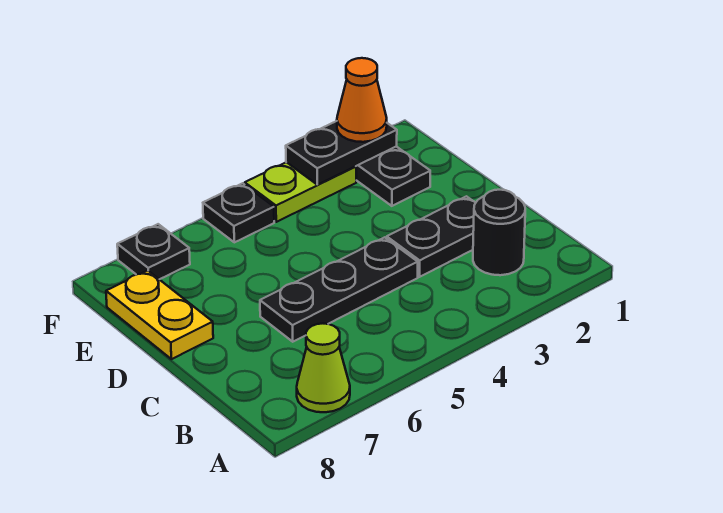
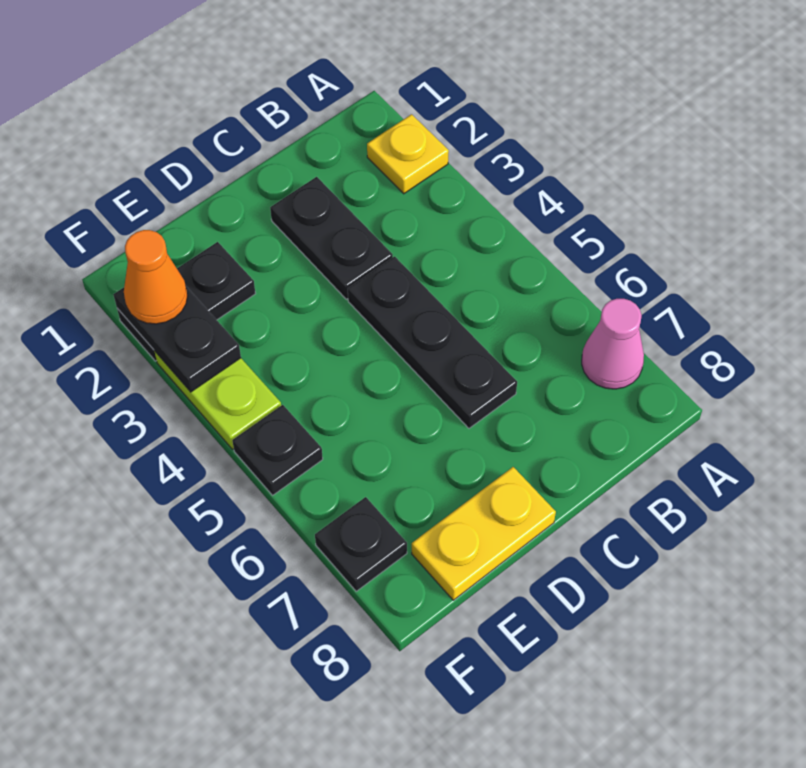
none -> yellow plate A2 level 1
lime cone A7 level 1 -> pink cone A7 level 1
black round brick B2 level 1 -> none

